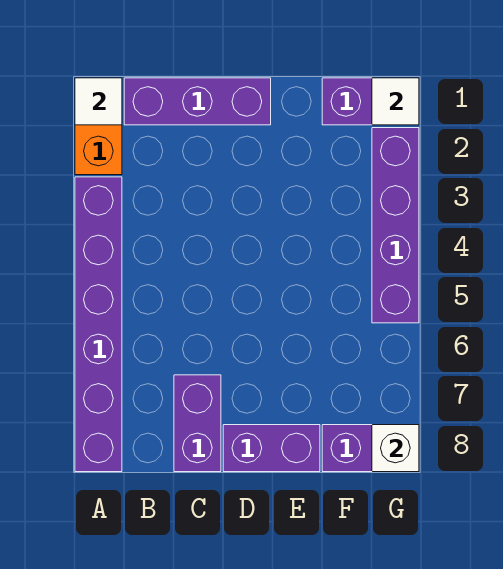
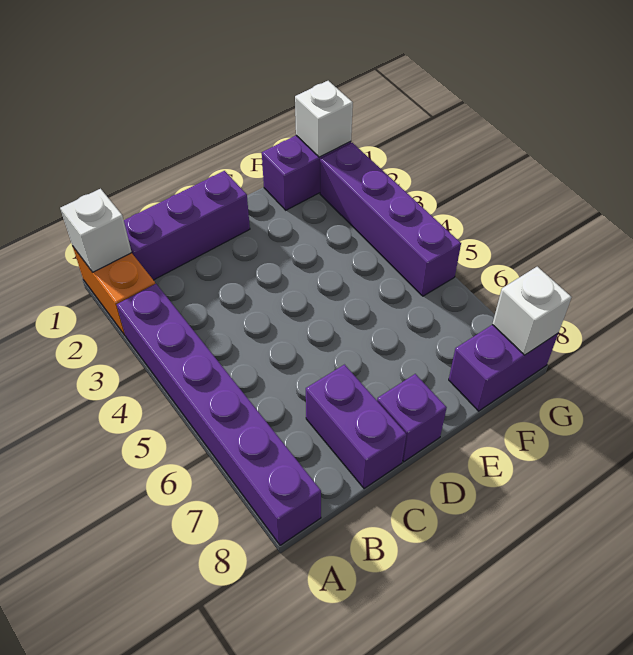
white tile A1 level 2 -> white brick A1 level 2
purple brick D8:E8 level 1 -> purple brick D8 level 1
white tile G1 level 2 -> white brick G1 level 2

